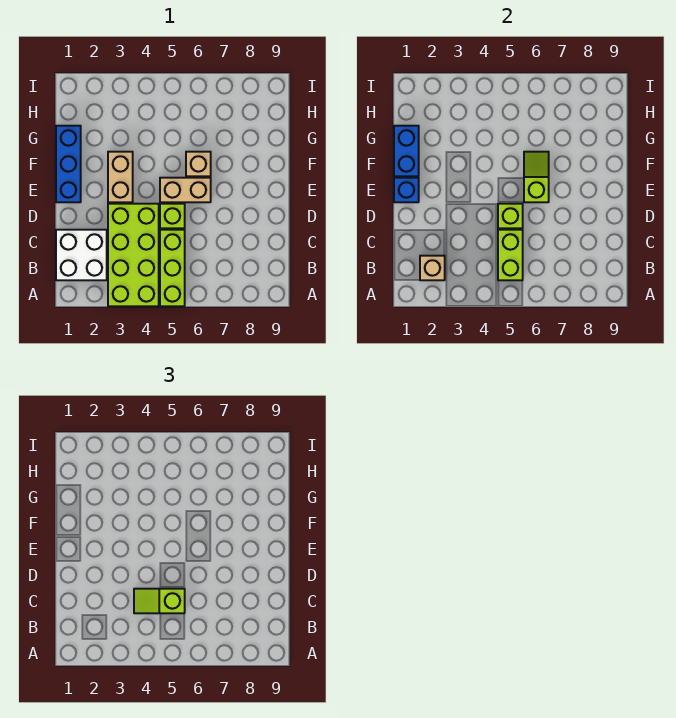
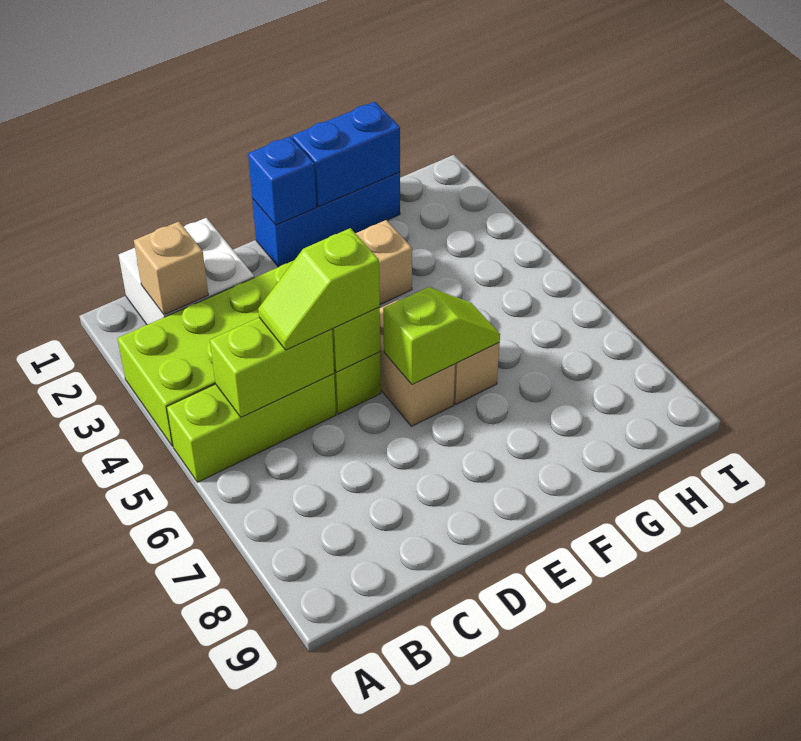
lime slope C4:C5 level 3 top 5 -> lime slope C5:D5 level 3 top D

